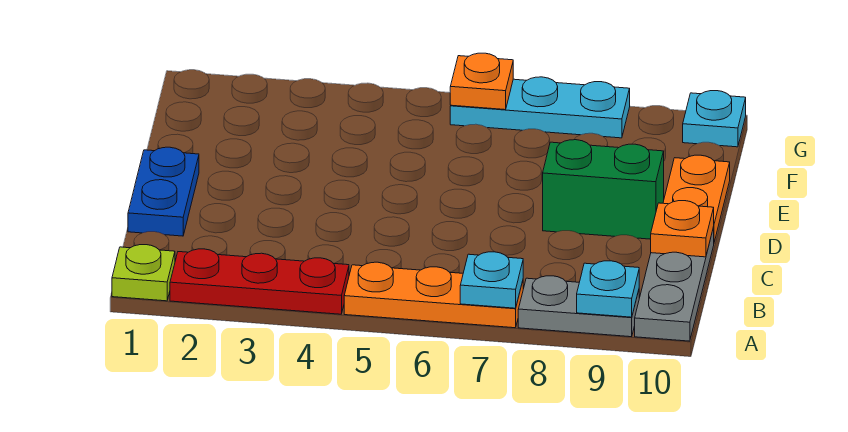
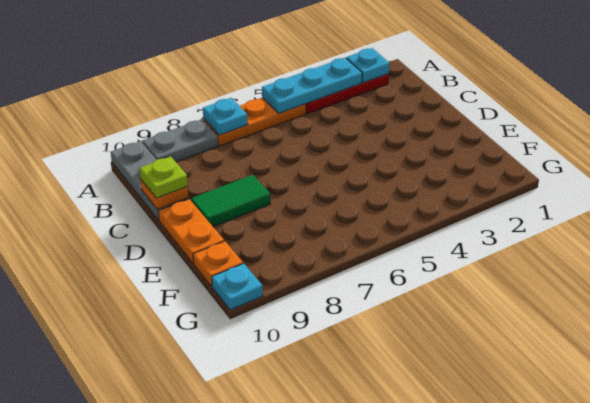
lime plate A1 level 1 -> lime plate C10 level 3
cyan plate A9 level 2 -> cyan plate A2 level 2
blue plate C1:D1 level 1 -> none
green brick D8:D9 level 1 -> green tile D8:D9 level 1
cyan plate G6:G8 level 1 -> cyan plate A3:A5 level 2
orange plate G6 level 2 -> orange plate F10 level 1

